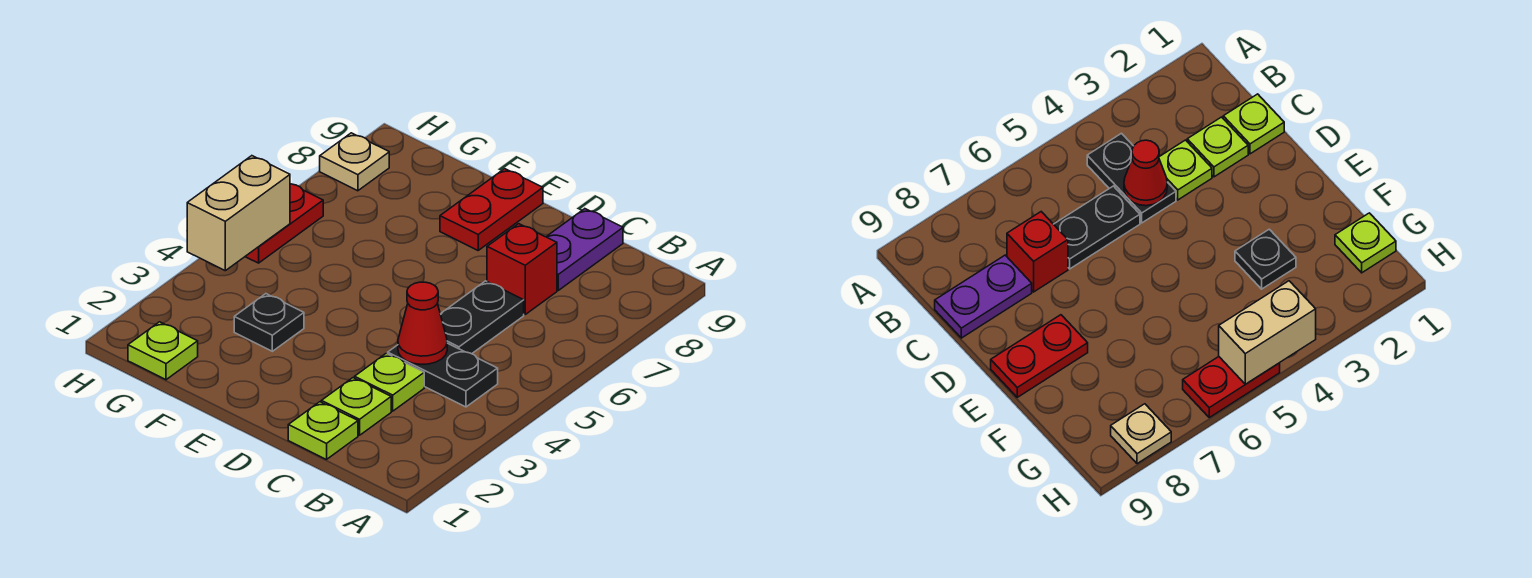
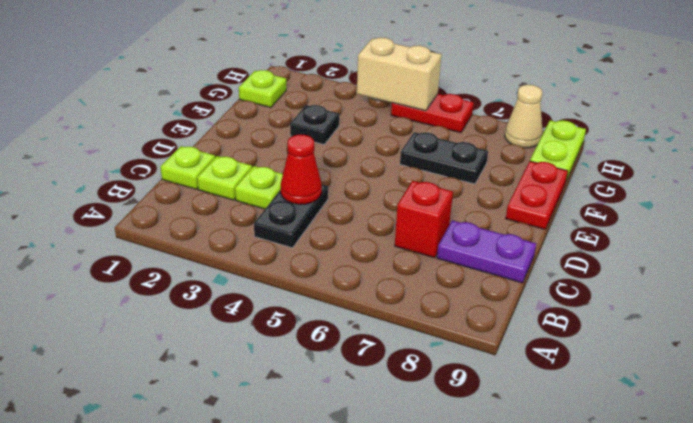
black plate C5:C6 level 1 -> black plate F6:F7 level 1
red plate E8:E9 level 1 -> red plate E9:F9 level 1
none -> lime plate G9:H9 level 1
tan plate H8 level 1 -> tan cone H8 level 1

